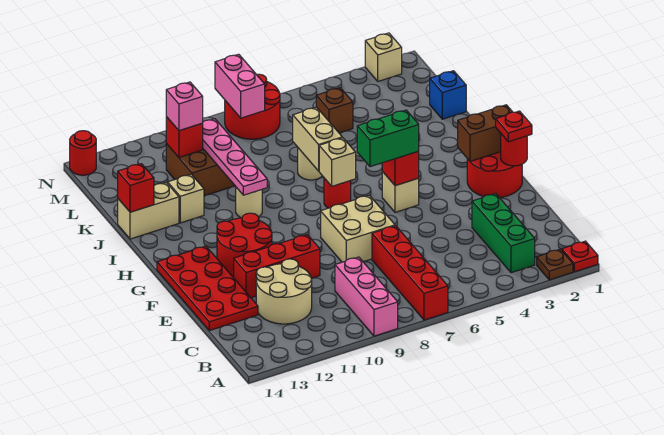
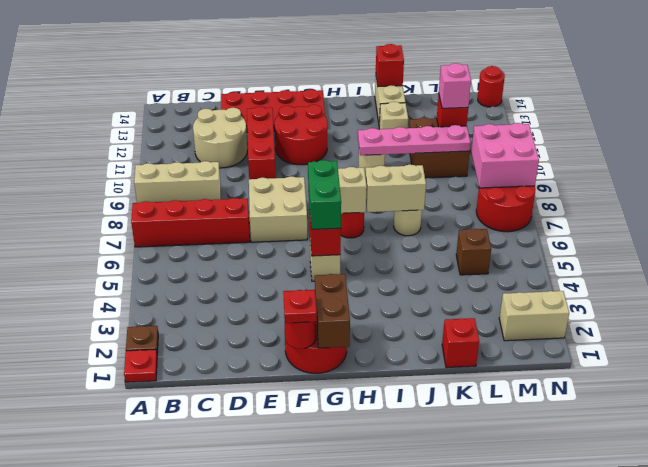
pink brick A9:C9 level 1 -> tan brick A9:C9 level 1
green brick B3:D3 level 1 -> none
blue brick K1 level 1 -> red brick K1 level 1
pink brick M8:N8 level 2 -> pink brick M8:N9 level 2
tan brick N2 level 1 -> tan brick M2:N2 level 1

